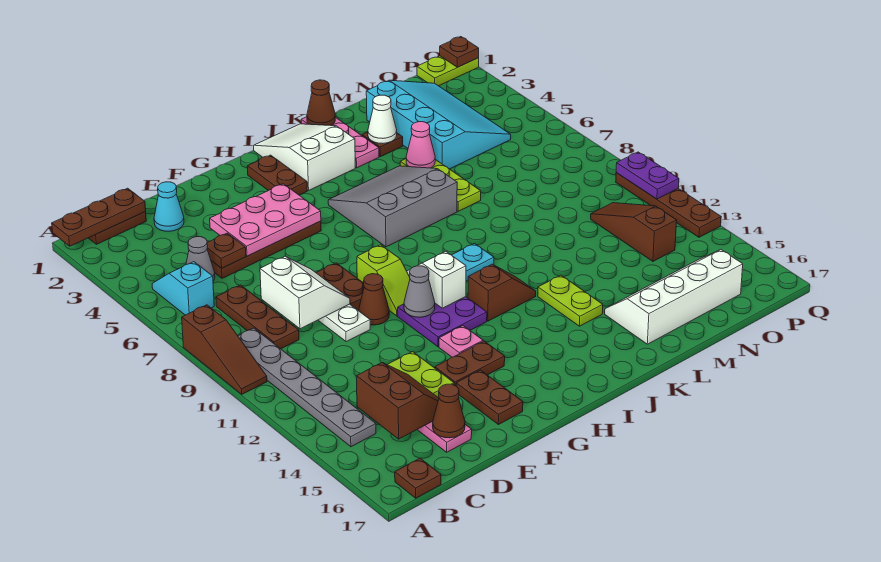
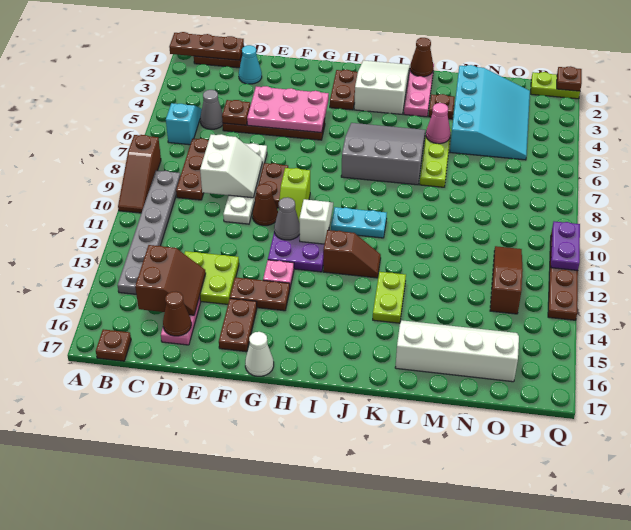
white cone L3 level 2 -> white cone G17 level 1

